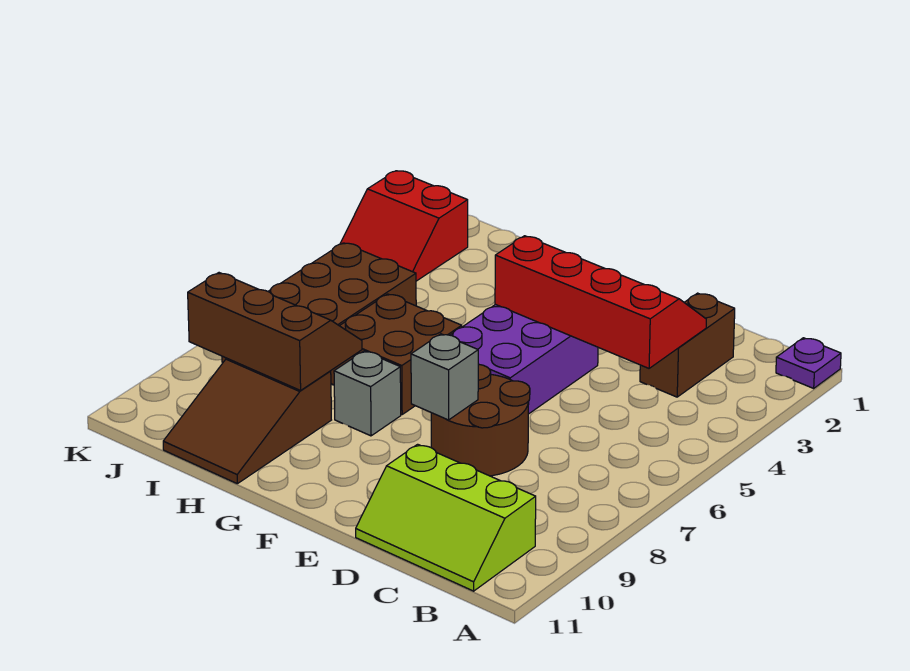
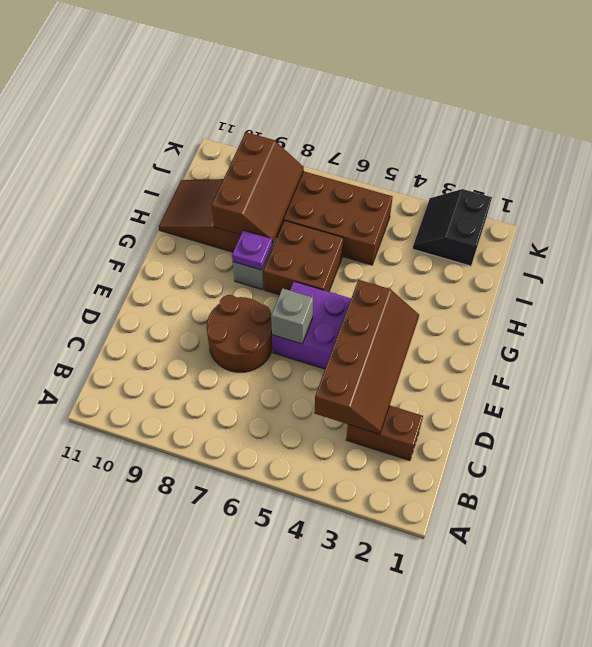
purple plate A1 level 1 -> purple plate G8 level 2
lime slope B10:D11 level 1 top 10 -> none
red slope C3:F4 level 2 top 4 -> brown slope C3:F4 level 2 top 4
grey brick E8 level 2 -> grey brick E6 level 2
red slope J2:K3 level 1 top 2 -> black slope J2:K3 level 1 top 2

